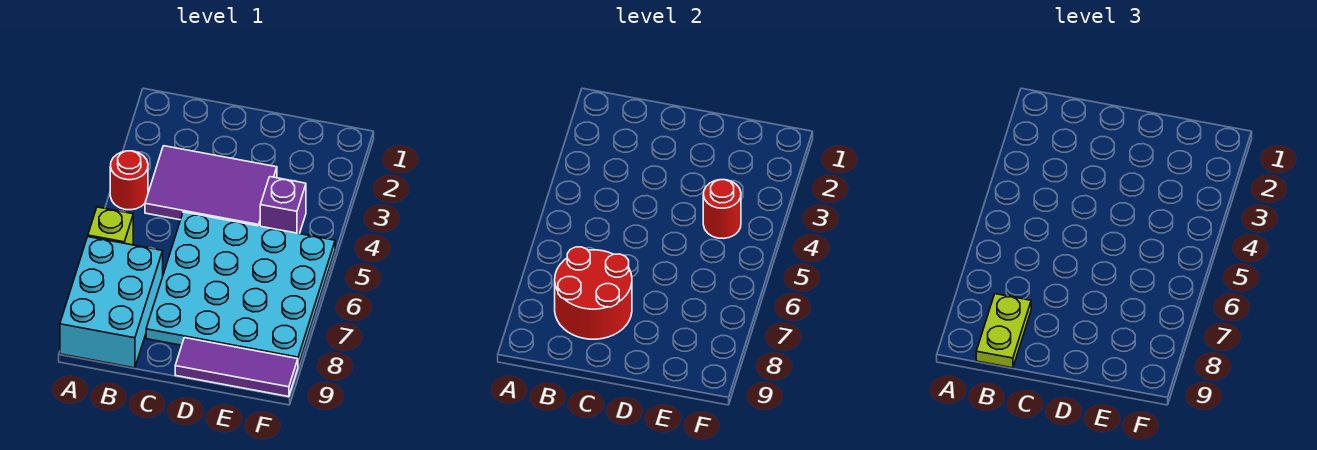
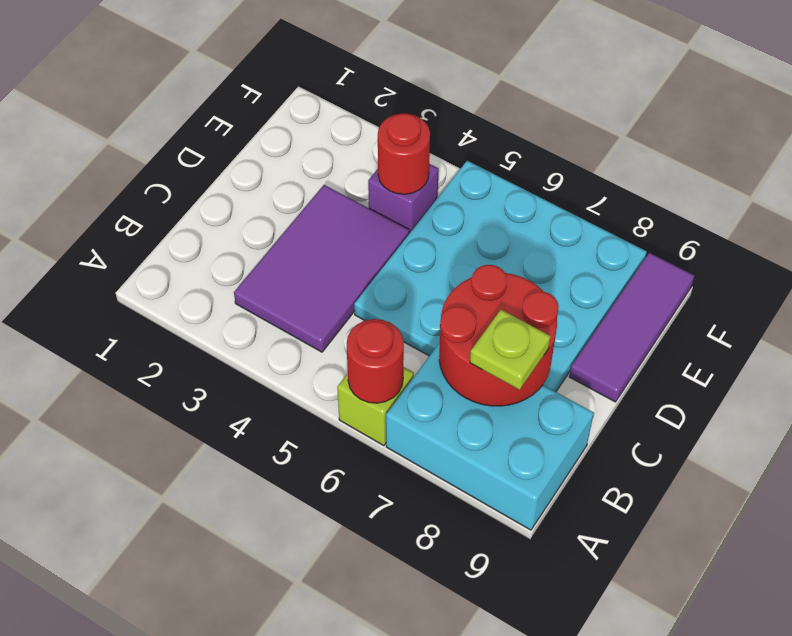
red round brick A4 level 1 -> red round brick A6 level 2
lime plate B8:B9 level 3 -> lime plate B8 level 3

